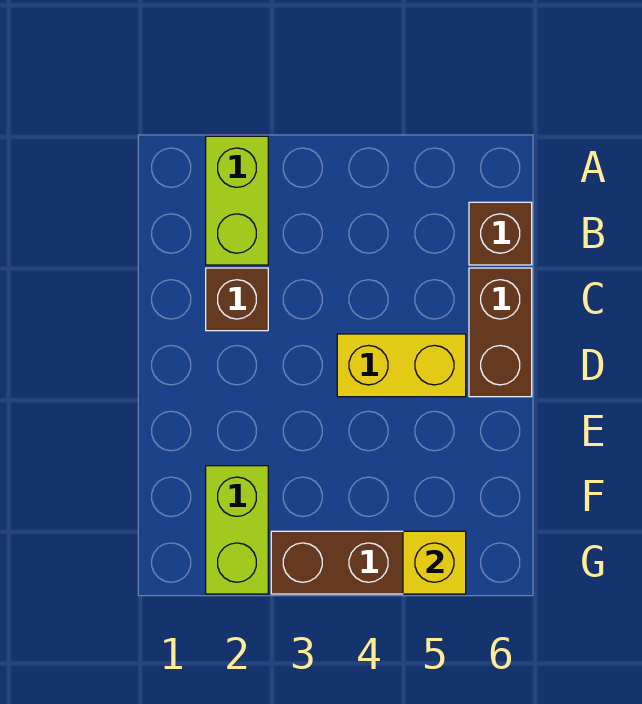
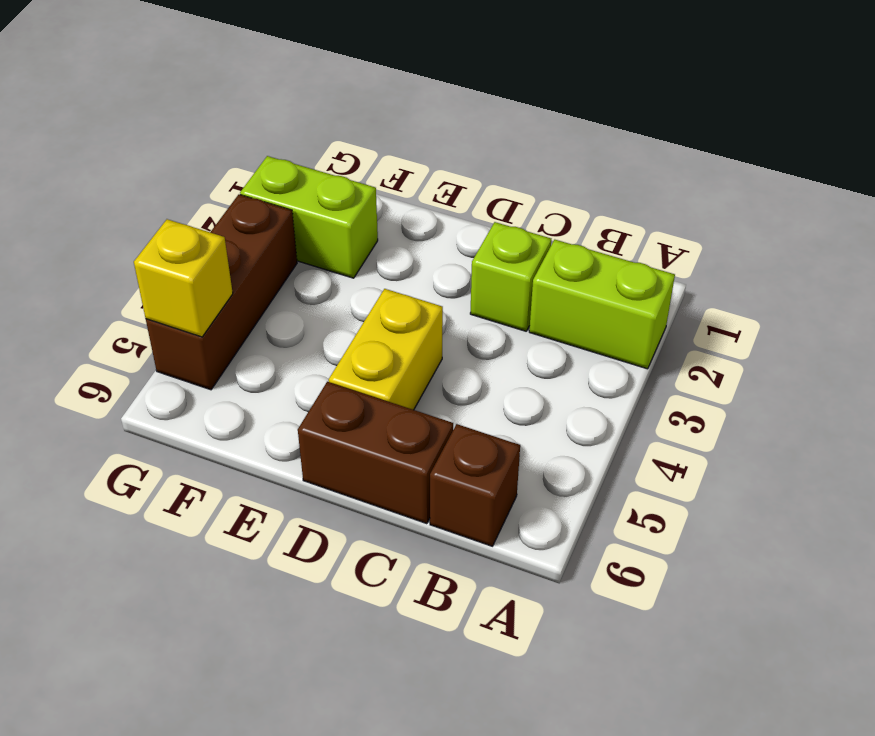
brown brick C2 level 1 -> lime brick C2 level 1

